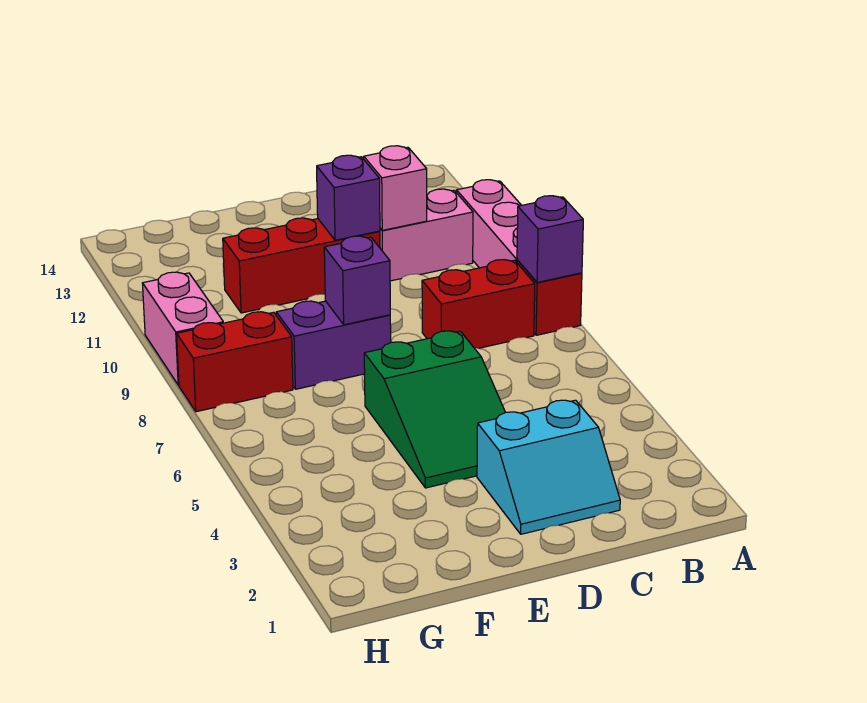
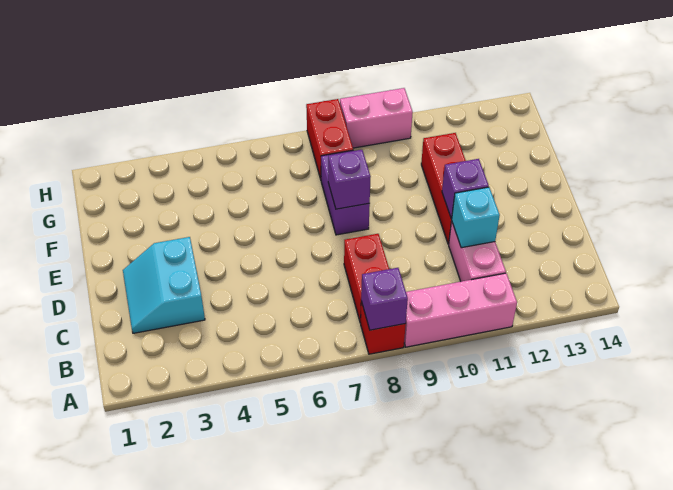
pink brick C11 level 2 -> cyan brick C11 level 2
green slope D4:E6 level 1 top 6 -> none

